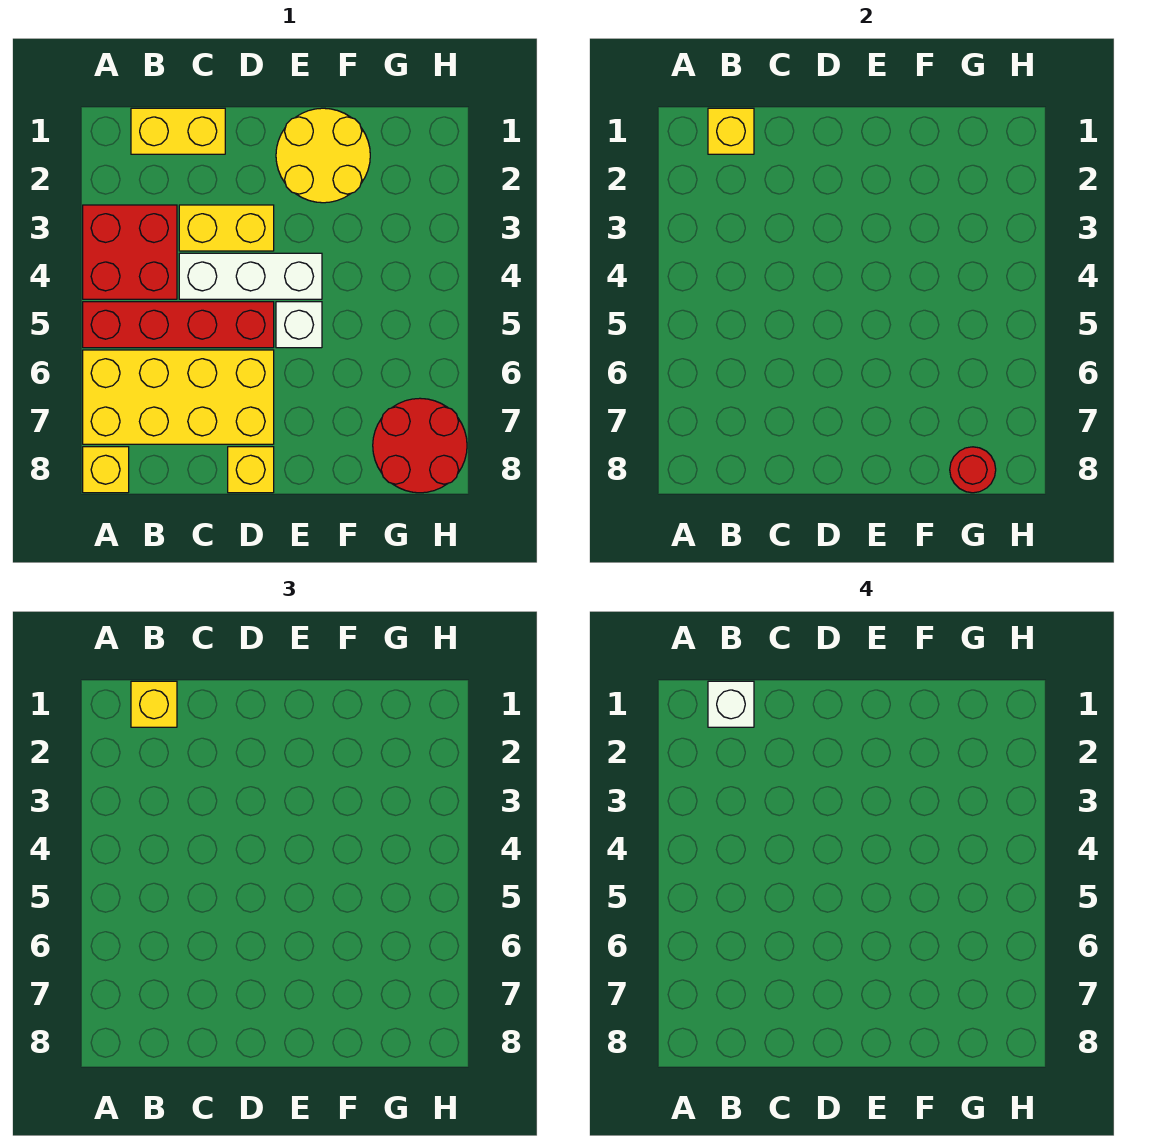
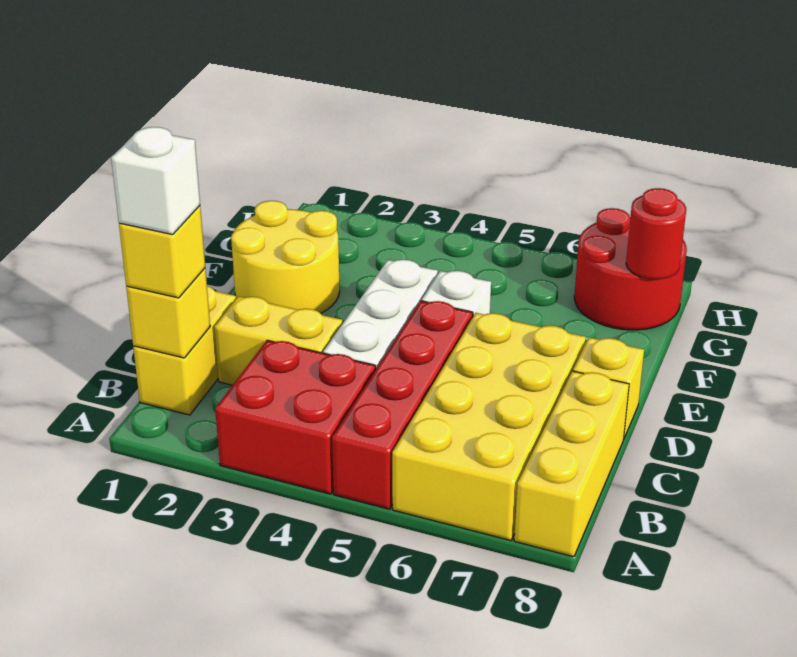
yellow brick A8 level 1 -> yellow brick A8:C8 level 1
yellow brick C3:D3 level 1 -> yellow brick C2:C3 level 1

